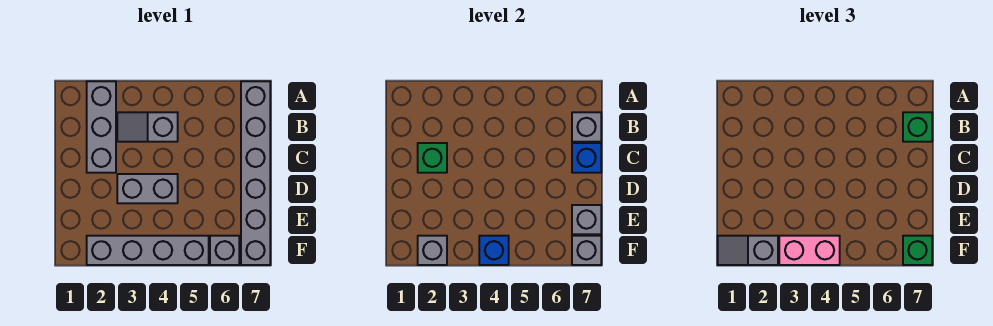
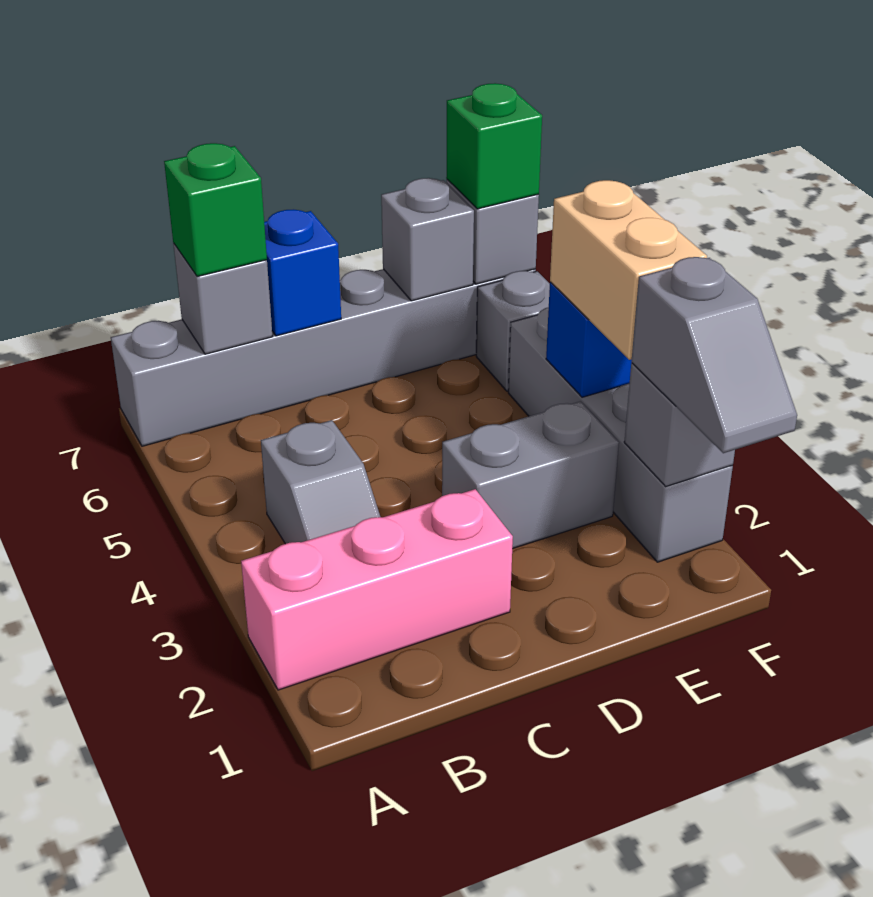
grey brick A2:C2 level 1 -> pink brick A2:C2 level 1
green brick C2 level 2 -> none
grey brick D3:D4 level 1 -> grey brick D3:E3 level 1
pink brick F3:F4 level 3 -> tan brick F3:F4 level 3

